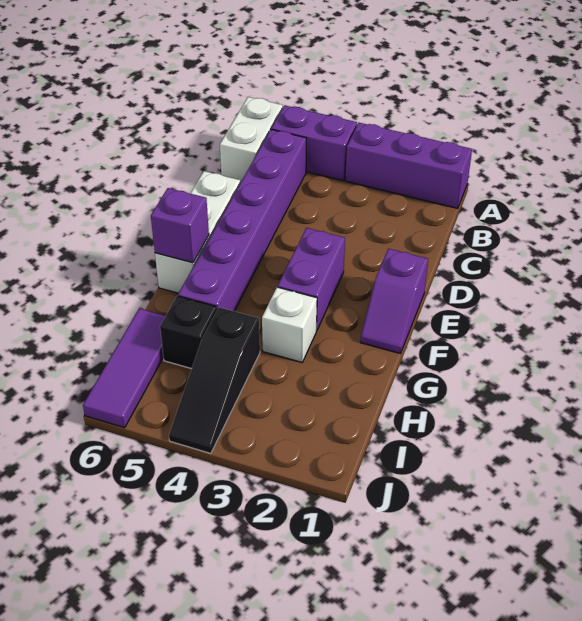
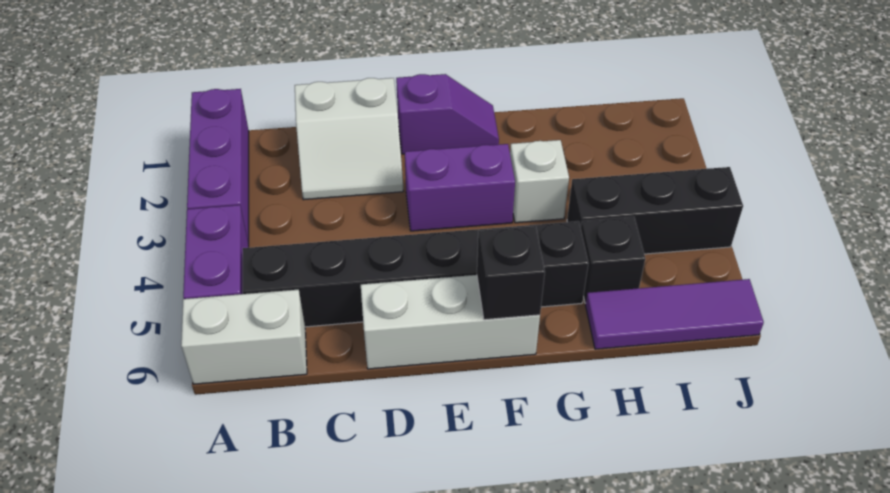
purple brick B5:G5 level 1 -> black brick B5:G5 level 1
none -> white slope C1:D2 level 1 top 1
purple brick F6 level 2 -> black brick F6 level 2
black slope H4:J4 level 1 top H -> black brick H4:J4 level 1

